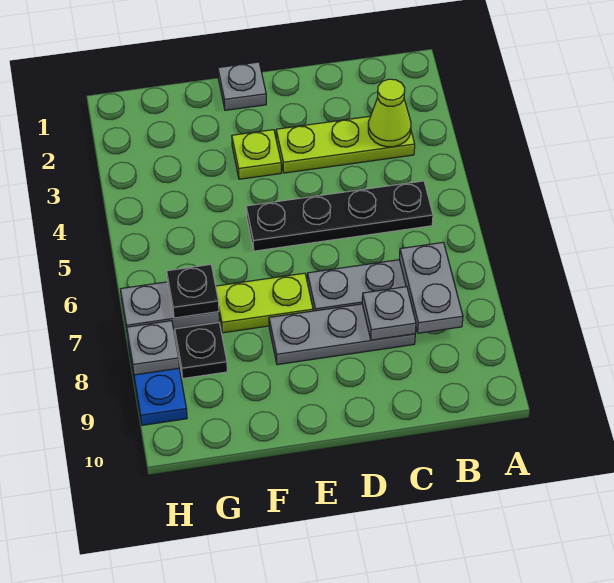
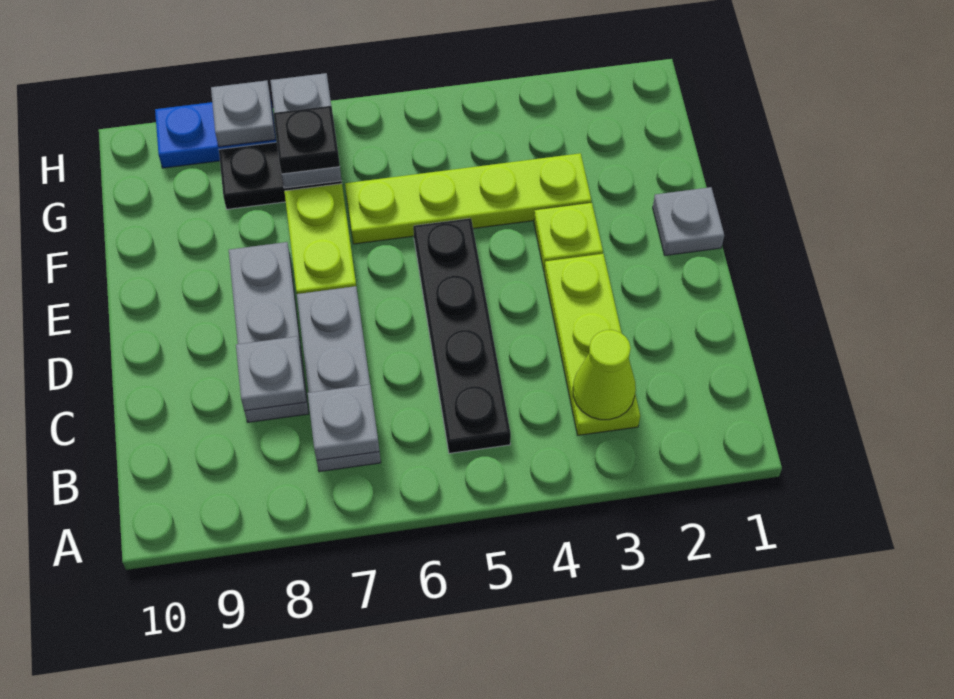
grey plate B7:B8 level 2 -> grey plate B7 level 2
none -> lime plate F3:F6 level 1

